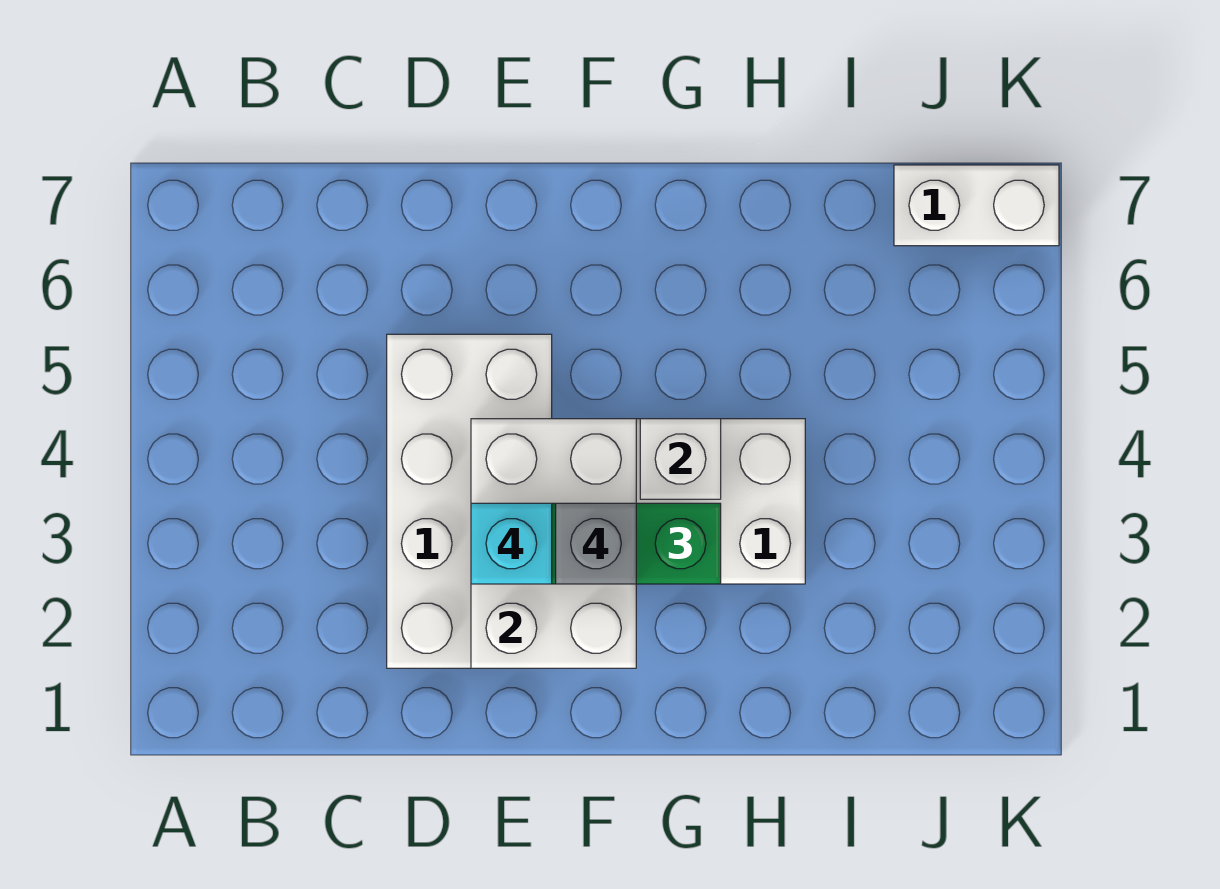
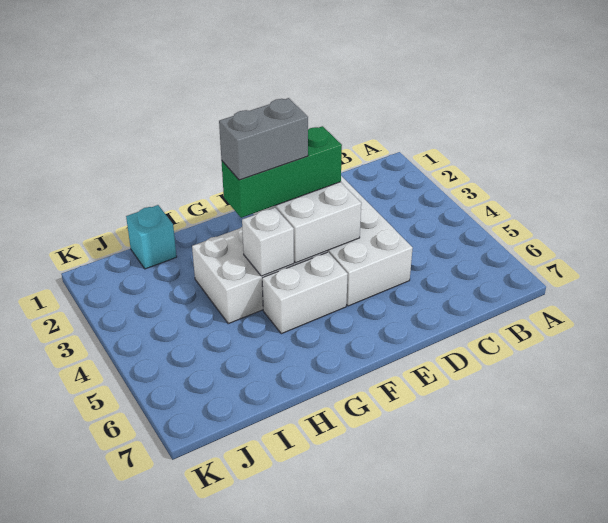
cyan brick E3 level 4 -> cyan brick I1 level 1
grey brick F3 level 4 -> grey brick F3:G3 level 4
white brick J7:K7 level 1 -> white brick F5:G5 level 1

